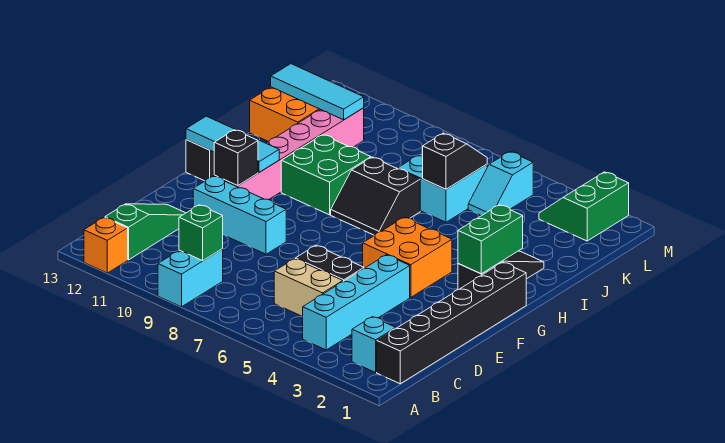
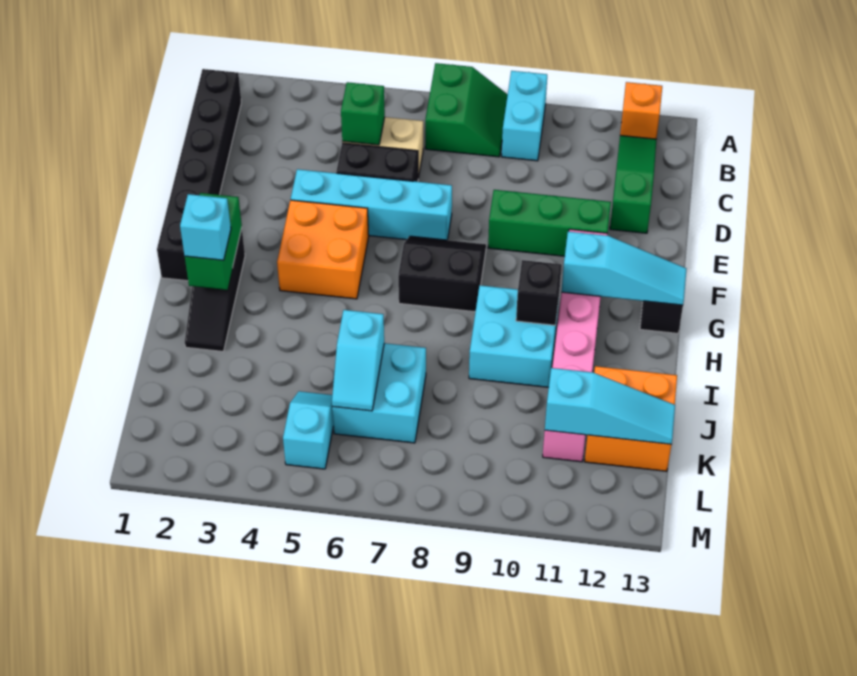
cyan brick B2 level 1 -> cyan brick H2 level 3
cyan brick B4:E4 level 1 -> cyan brick E4:E7 level 1
green brick B9 level 2 -> green brick C5 level 2
green slope B12:D12 level 1 top B -> green slope B12:D12 level 1 top D
cyan brick E9:E11 level 1 -> green brick E9:E11 level 1
black brick F11 level 2 -> black brick H10 level 2
cyan tile G11:G13 level 2 -> cyan slope G11:G13 level 2 top 11
black slope H7:I8 level 1 top I -> black slope F7:G8 level 1 top G
green brick H9:I10 level 1 -> cyan brick H9:I10 level 1
black slope J6:K6 level 2 top J -> cyan slope J6:K6 level 2 top J
cyan tile K11:K13 level 2 -> cyan slope K11:K13 level 2 top 11
green slope L2:M3 level 1 top 2 -> green slope A7:B8 level 1 top 7

